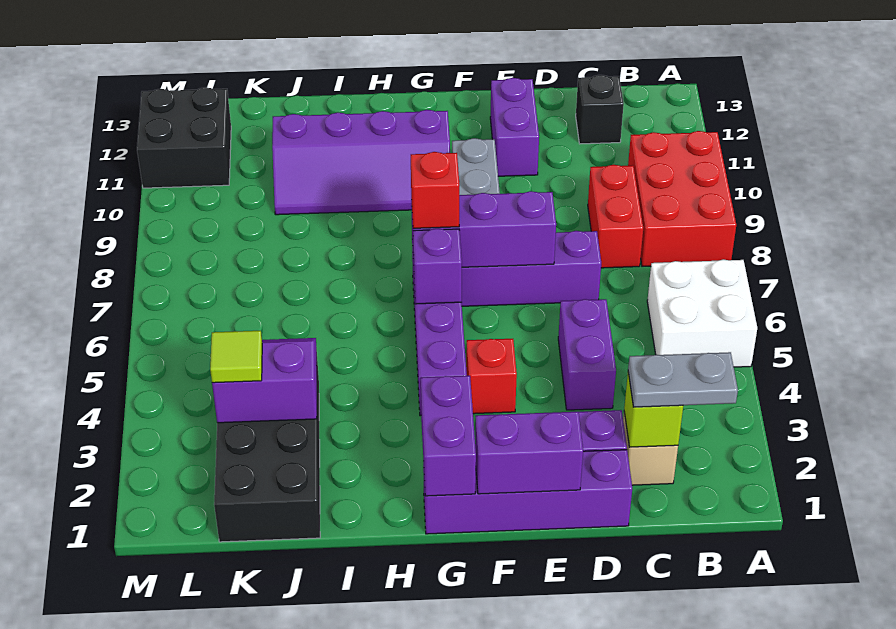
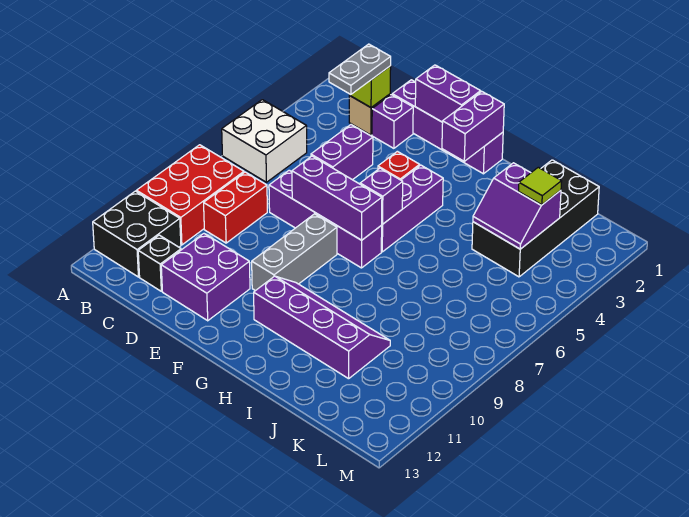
grey plate B2:C2 level 3 -> grey plate C2:C3 level 3
purple brick E11:E12 level 1 -> purple brick D11:E12 level 1
red brick G7 level 3 -> none
black brick L11:M12 level 1 -> black brick A11:B12 level 1

